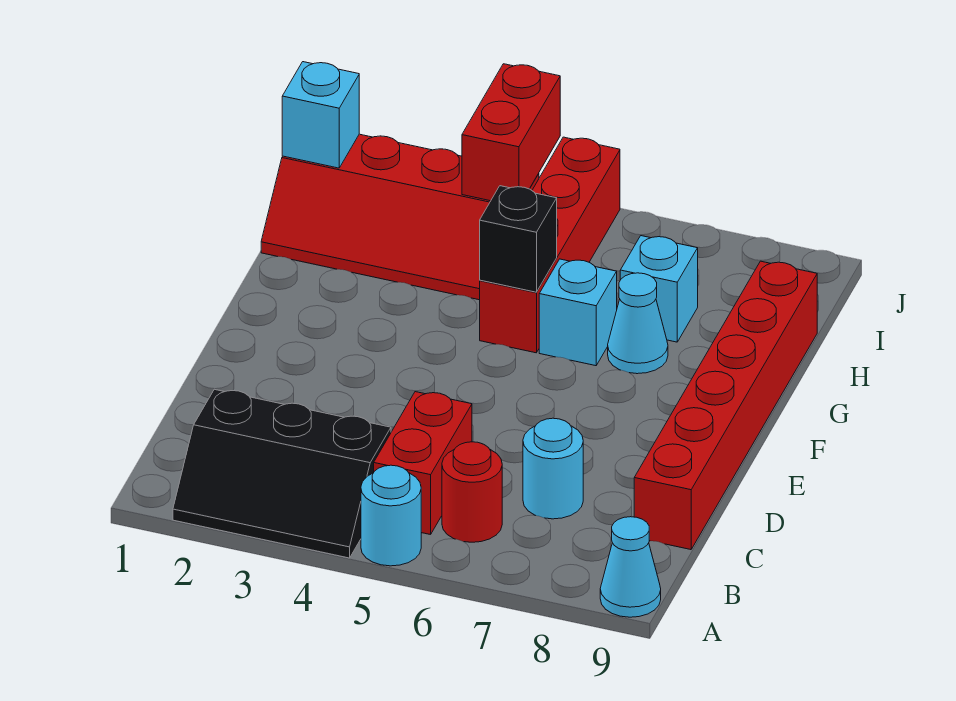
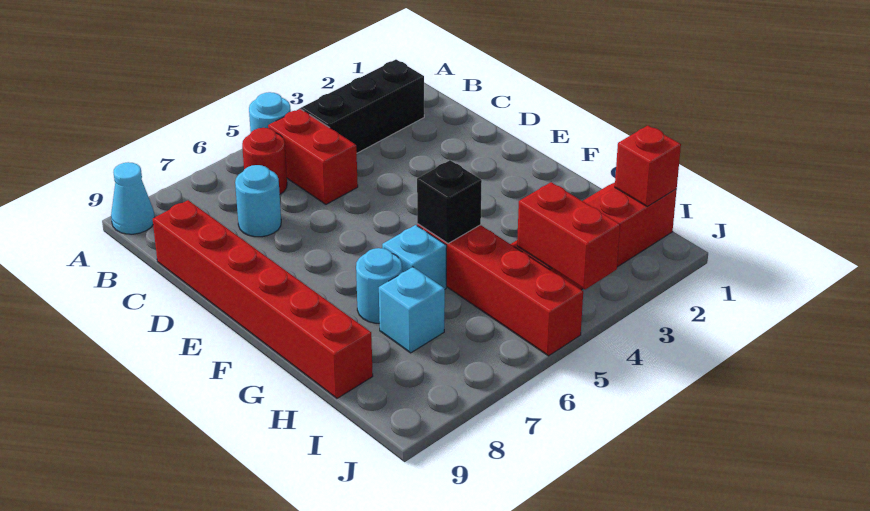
cyan cone G7 level 1 -> cyan round brick G7 level 1
cyan brick I1 level 2 -> red brick I1 level 2

